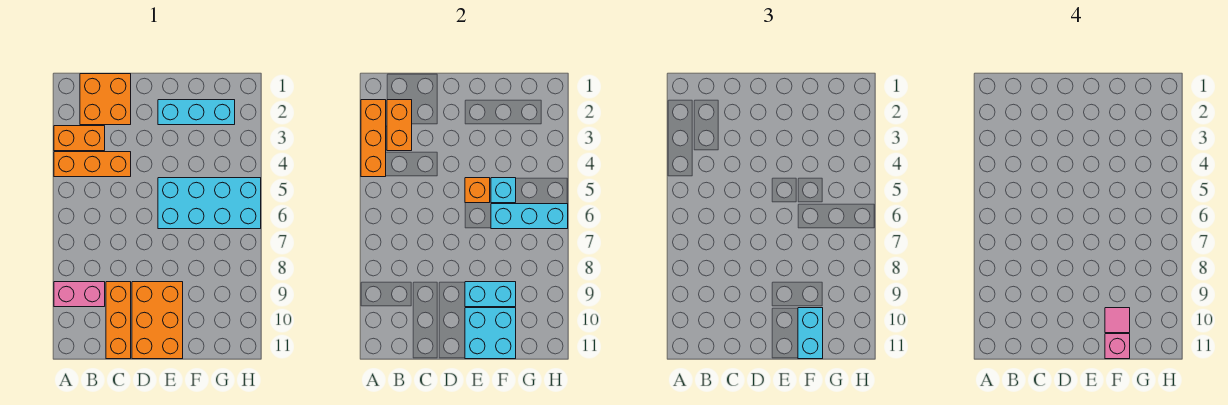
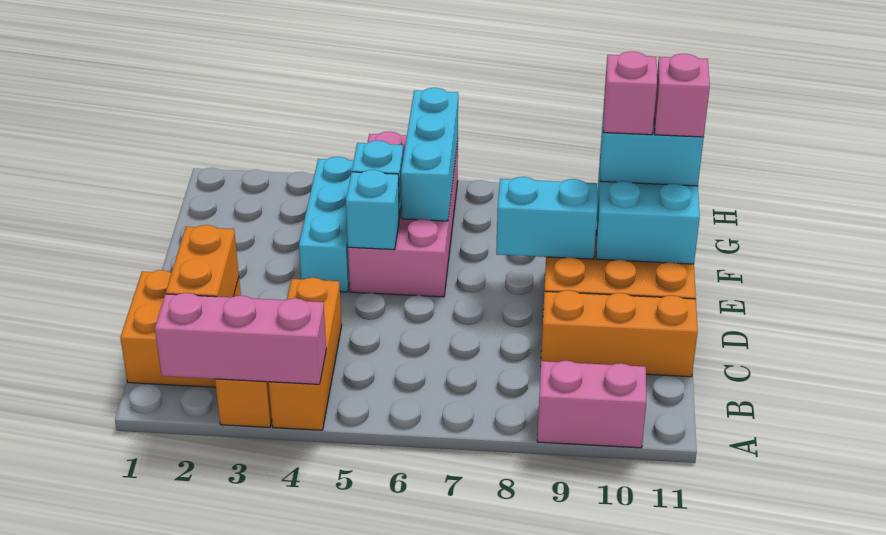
orange brick A2:A4 level 2 -> pink brick A2:A4 level 2
pink brick A9:B9 level 1 -> pink brick A9:A10 level 1
orange brick B2:B3 level 2 -> orange brick B2:C2 level 2
cyan brick E2:G2 level 1 -> cyan brick E4:G4 level 1
cyan brick E5:H6 level 1 -> pink brick E5:H6 level 1
orange brick E5 level 2 -> cyan brick E5 level 2
cyan brick E9:F9 level 2 -> cyan brick E8:E9 level 2
pink tile F10 level 4 -> pink brick F10 level 4

